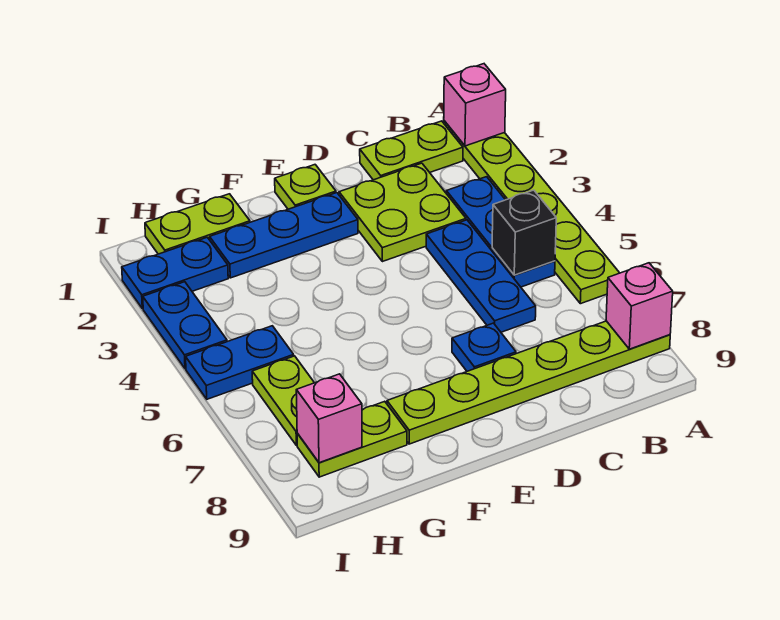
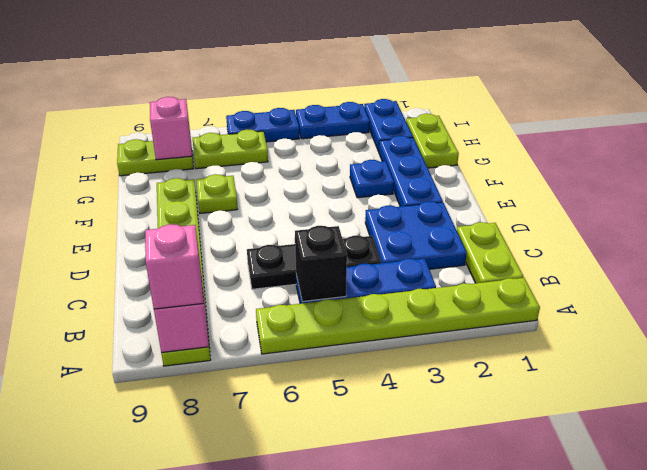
pink brick A1 level 2 -> pink brick A8 level 3
lime plate C2:D3 level 1 -> blue plate C2:D3 level 1
blue plate C4:C6 level 1 -> black plate C4:C6 level 1
blue plate D7 level 1 -> blue plate F3 level 1
lime plate E1 level 1 -> lime plate F7 level 1
lime plate G8:H8 level 1 -> lime plate H8:H9 level 1
blue plate H5:I5 level 1 -> blue plate I5:I6 level 1

